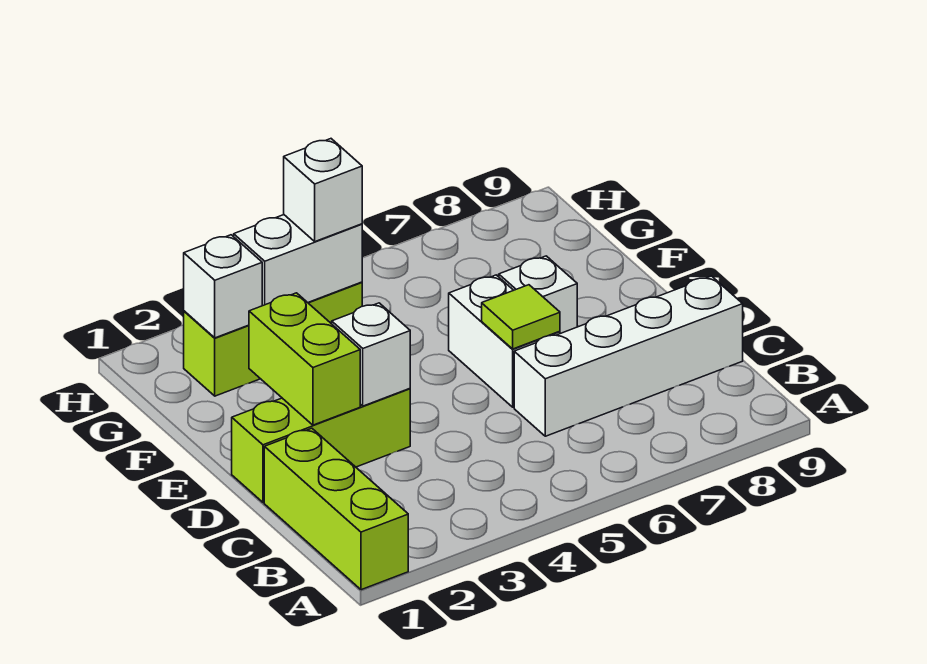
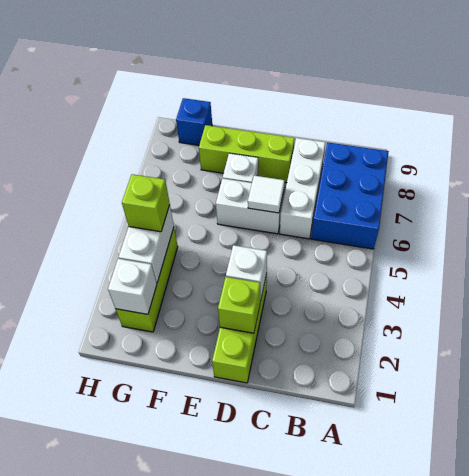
lime brick A1:C1 level 1 -> lime brick D8:F8 level 1
none -> blue brick A6:B8 level 1
white brick C6:C9 level 1 -> white brick C6:C8 level 1
lime brick D2:E2 level 2 -> lime brick D2 level 2
lime tile D6 level 2 -> white tile D6 level 2
white brick G4 level 3 -> lime brick G4 level 3
none -> blue brick G9 level 1

